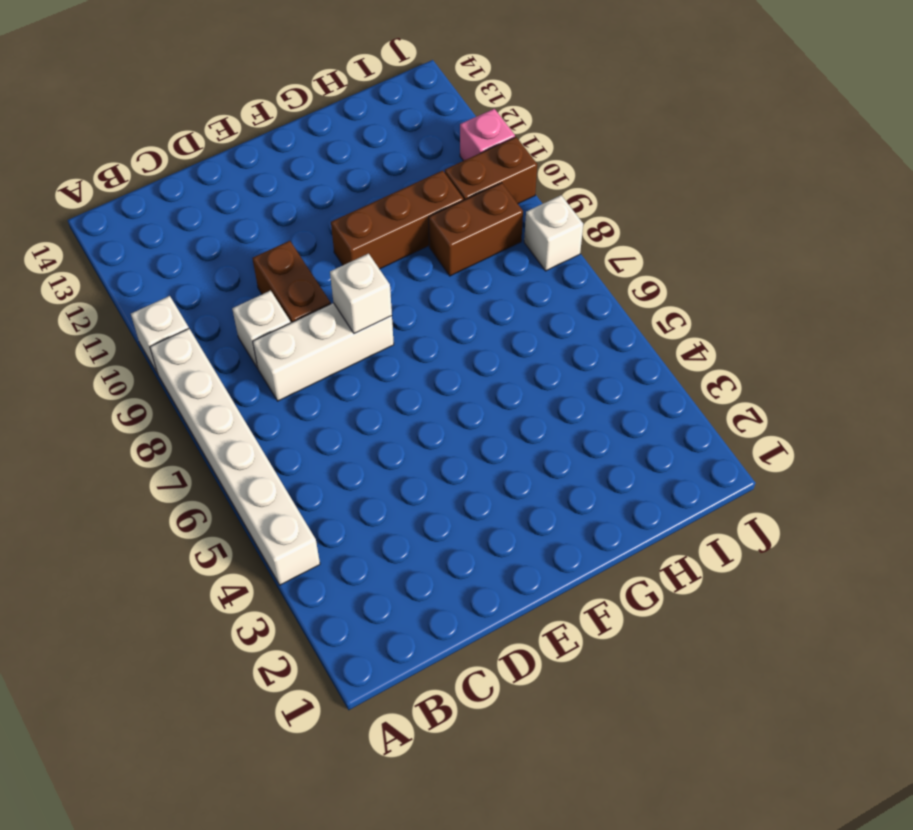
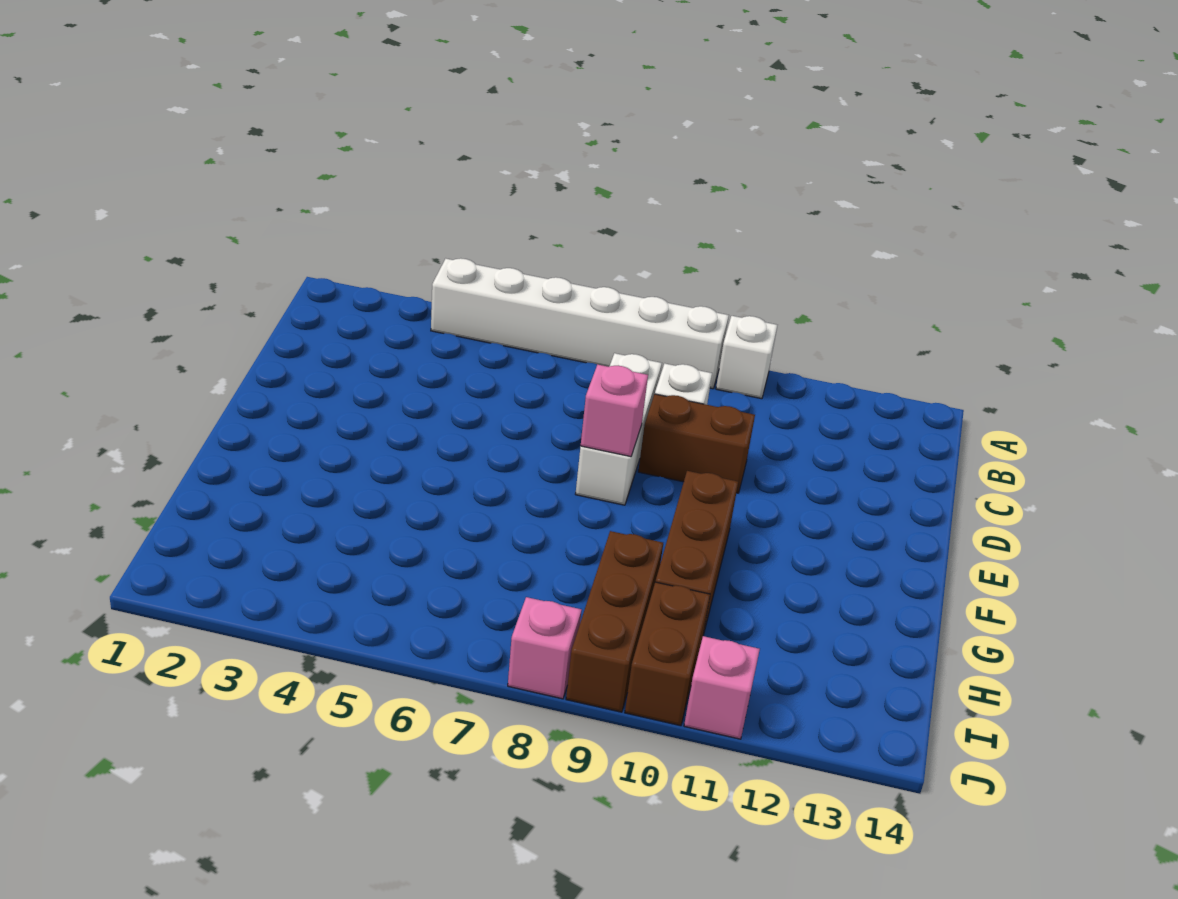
white brick E8 level 2 -> pink brick E8 level 2
brown brick H9:I9 level 1 -> brown brick H9:J9 level 1
white brick J8 level 1 -> pink brick J8 level 1

